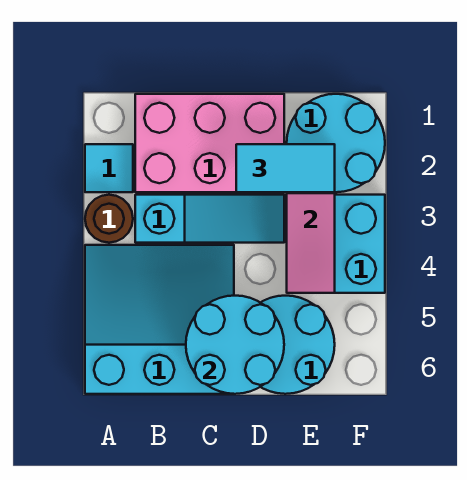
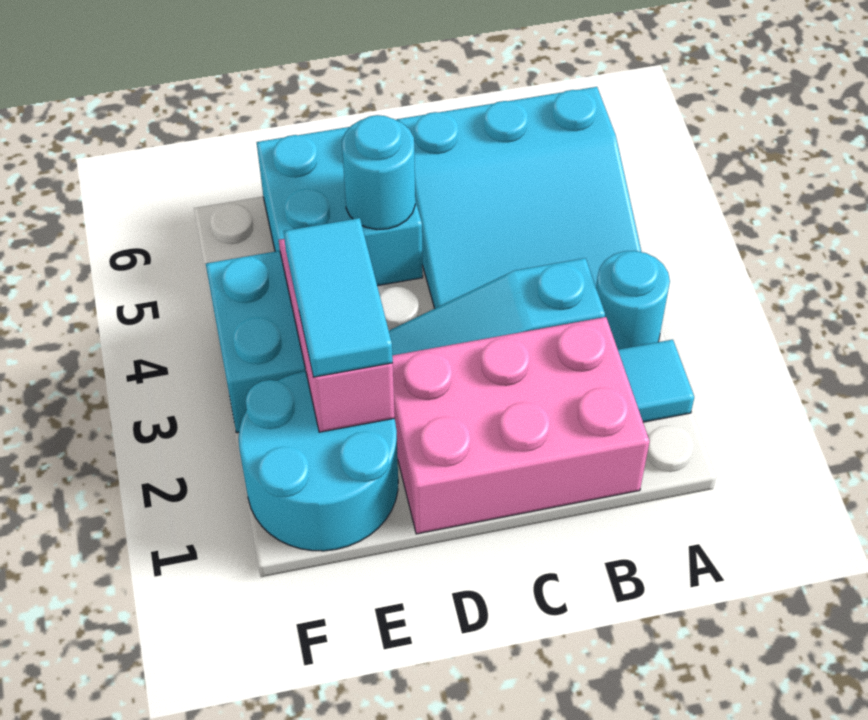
brown round brick A3 level 1 -> cyan round brick A3 level 1
cyan round brick C5:D6 level 2 -> cyan round brick D5 level 2
cyan tile D2:E2 level 3 -> cyan tile E2:E3 level 3
cyan round brick D5:E6 level 1 -> cyan brick D5:E6 level 1

